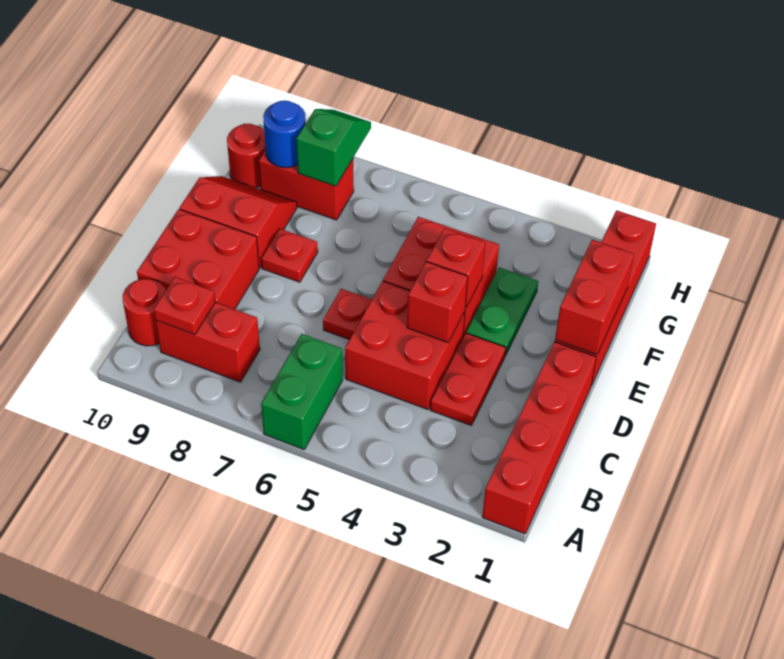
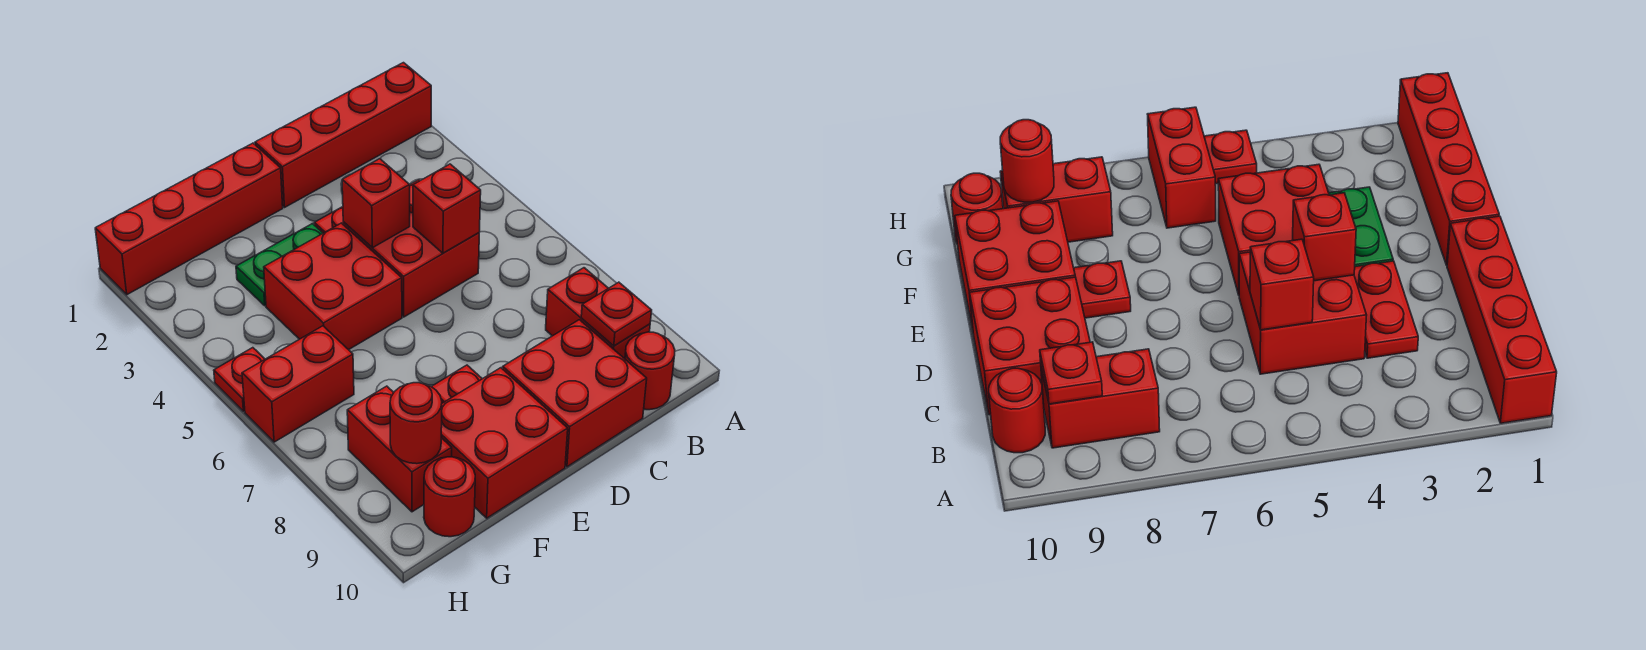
green brick A6:B6 level 1 -> none
red plate D6 level 1 -> red plate H5 level 1
red brick E1:F1 level 2 -> red brick G6:H6 level 1
red brick E4 level 2 -> red brick C5 level 2
red slope E9:F10 level 1 top E -> red brick E9:F10 level 1
green slope G8:H8 level 2 top G -> none
blue round brick G9 level 2 -> red round brick G9 level 2

